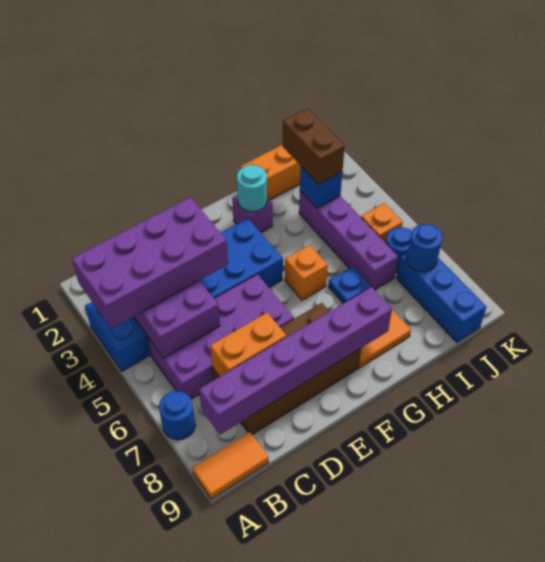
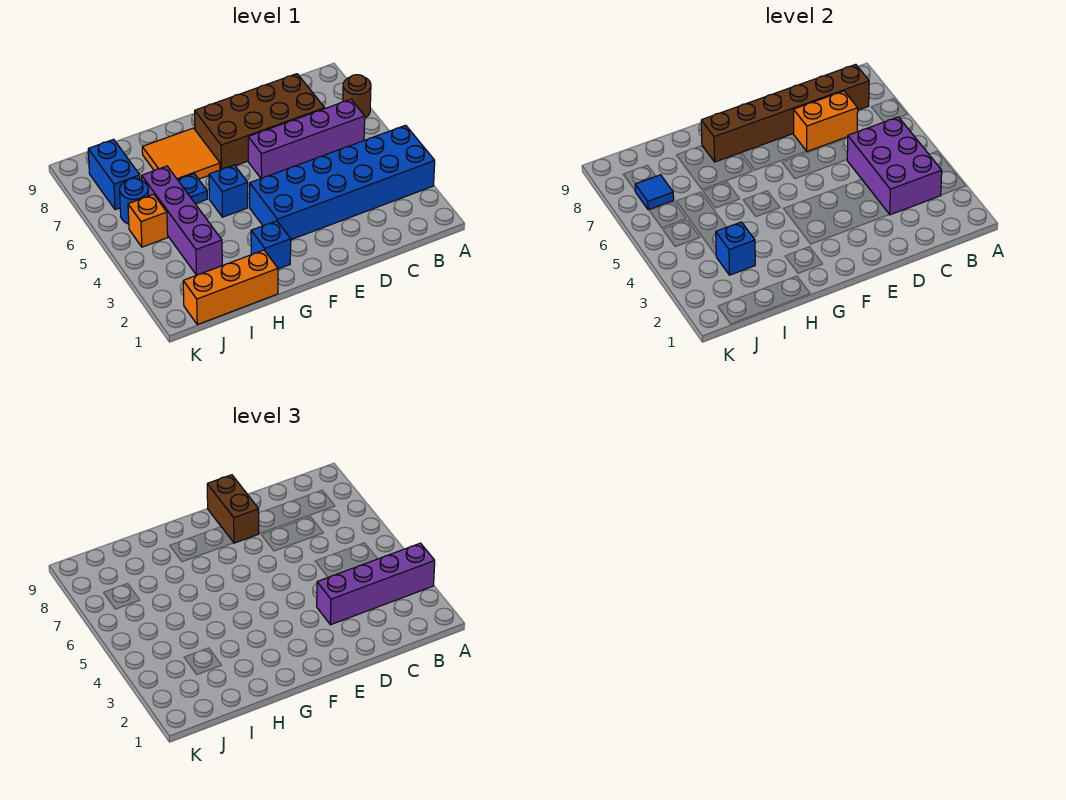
purple brick A3:D4 level 3 -> purple brick A3:D3 level 3
blue round brick A7 level 1 -> brown round brick A7 level 1
orange tile A9:B9 level 1 -> none
purple brick B5:E6 level 1 -> purple brick B6:E6 level 1
purple brick B8:G8 level 2 -> brown brick B8:G8 level 2
purple brick G2 level 1 -> blue brick G2 level 1
cyan round brick G2 level 2 -> none
orange brick G5 level 1 -> blue brick G5 level 1
brown brick I2:I3 level 3 -> brown brick E8:E9 level 3
blue brick J7:J9 level 1 -> blue brick J7:J8 level 1
blue round brick J7 level 2 -> blue tile J7 level 2

